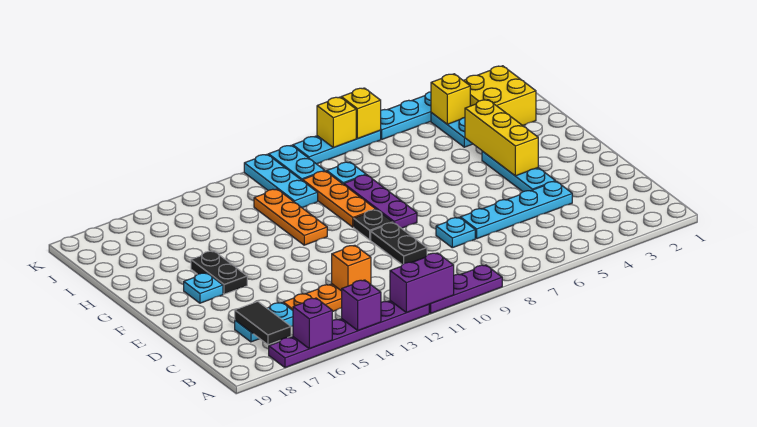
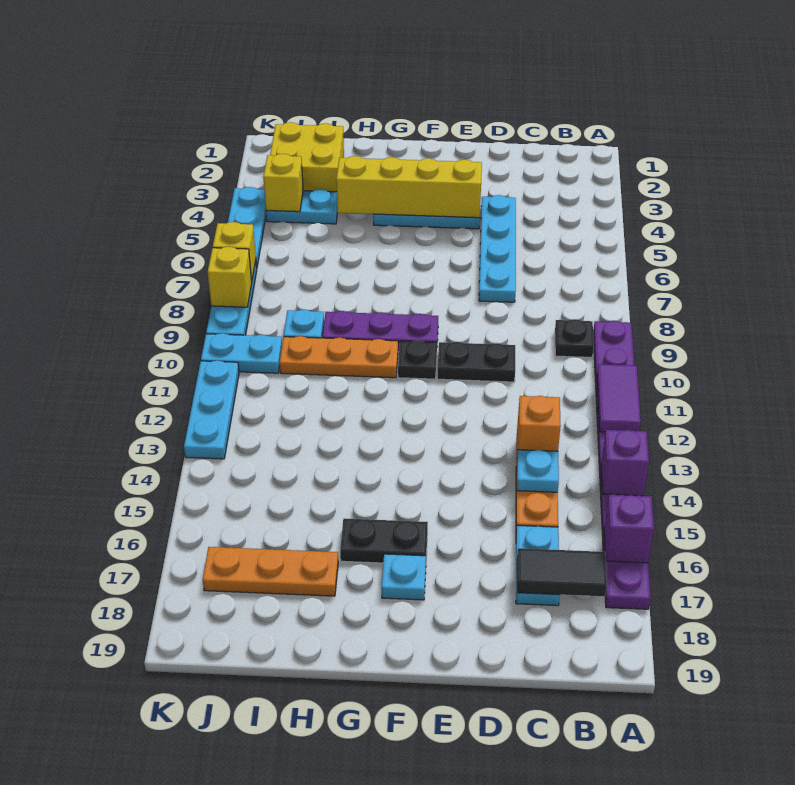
purple brick A11:A12 level 2 -> purple tile A11:A12 level 2
none -> black plate B9 level 1
cyan plate D8 level 1 -> cyan plate C14 level 2
yellow brick F4:H4 level 2 -> yellow brick E4:H4 level 2
orange plate G12:I12 level 1 -> orange plate H17:J17 level 1
cyan plate I11:K11 level 1 -> cyan plate K11:K13 level 1

